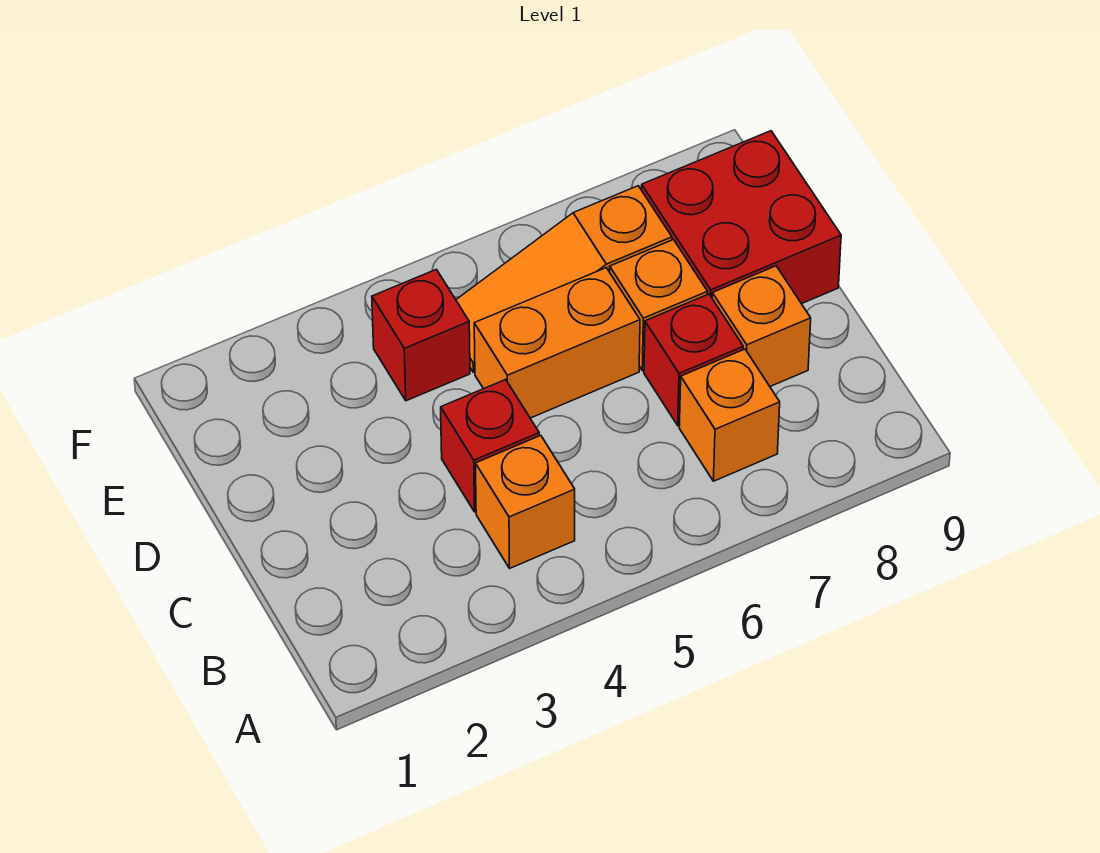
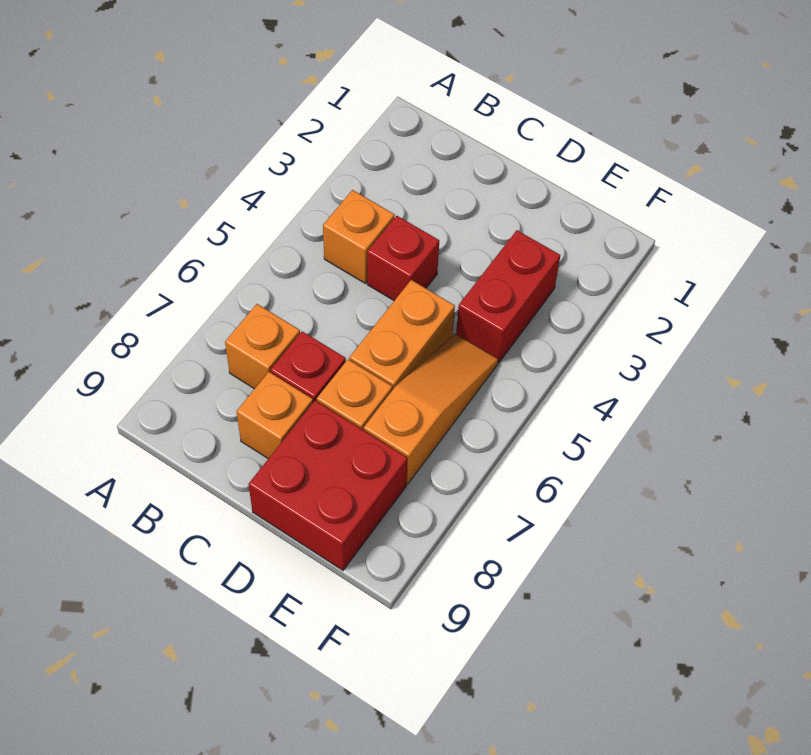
red brick E4 level 1 -> red brick E3:E4 level 1

